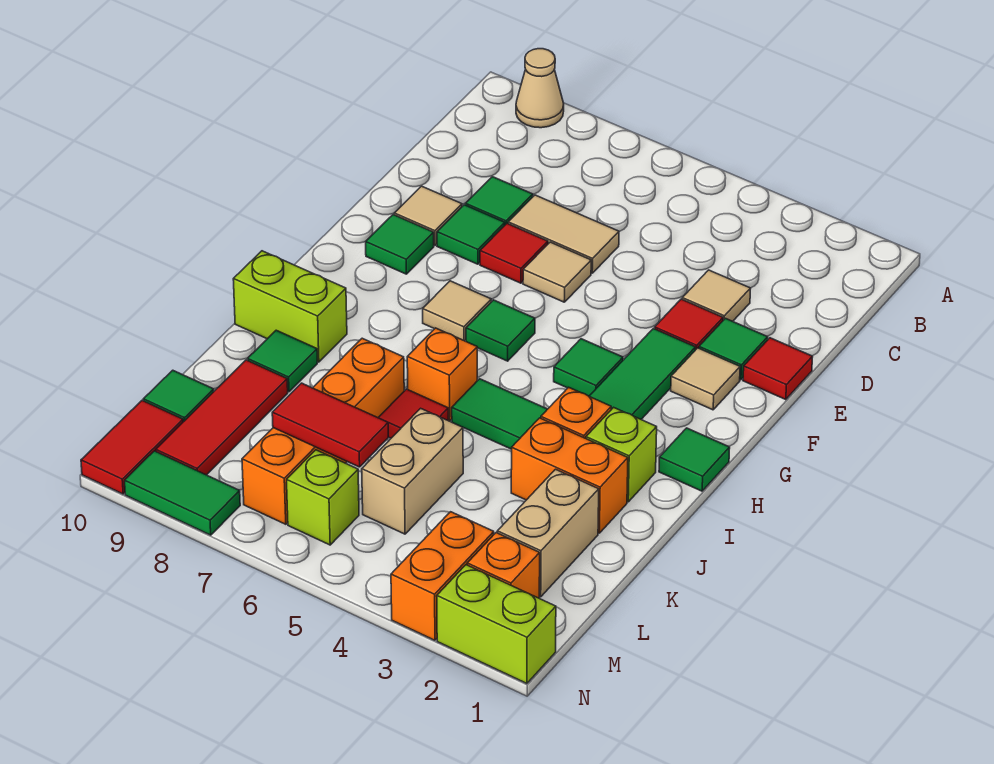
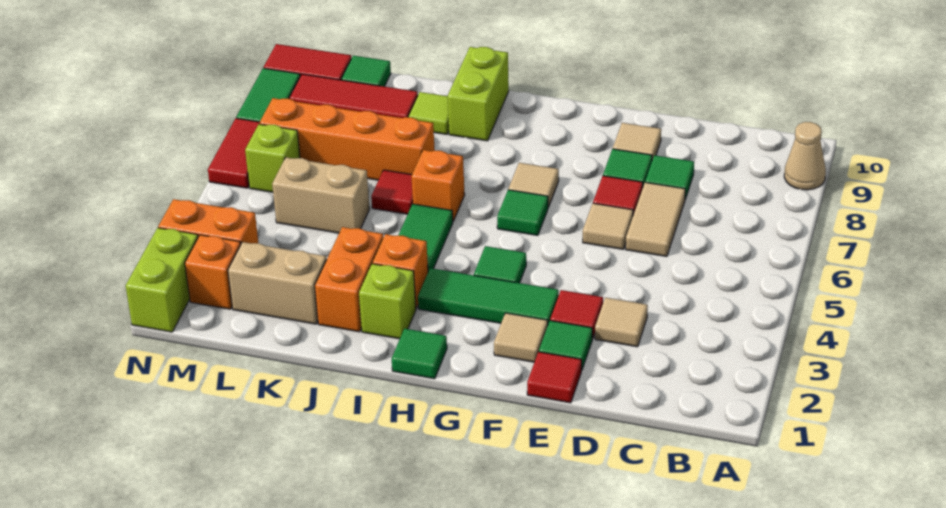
green tile F9 level 1 -> none
green tile J9 level 1 -> lime tile J9 level 1
red tile L6:L7 level 2 -> red tile N6:N7 level 1

